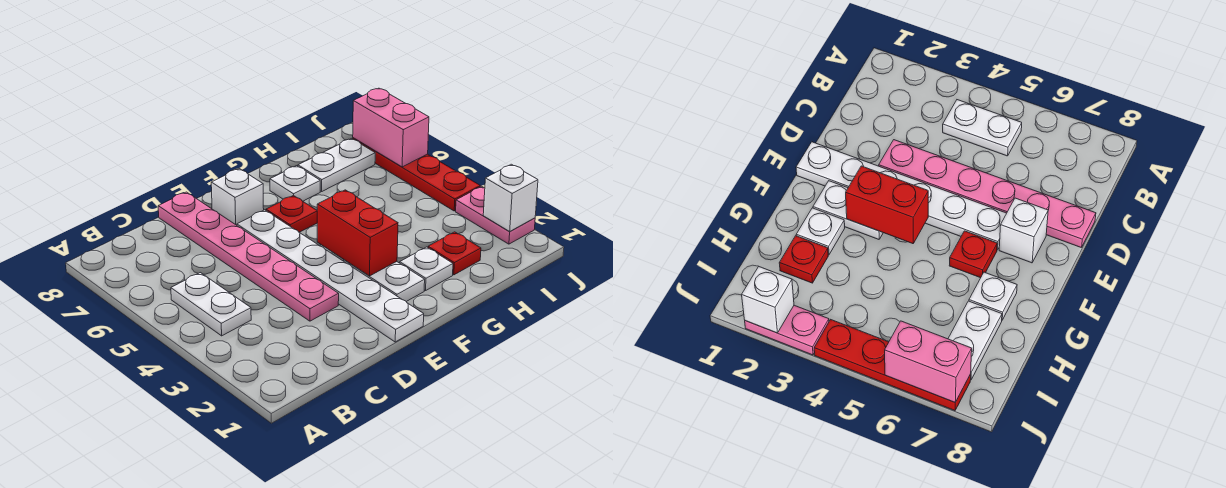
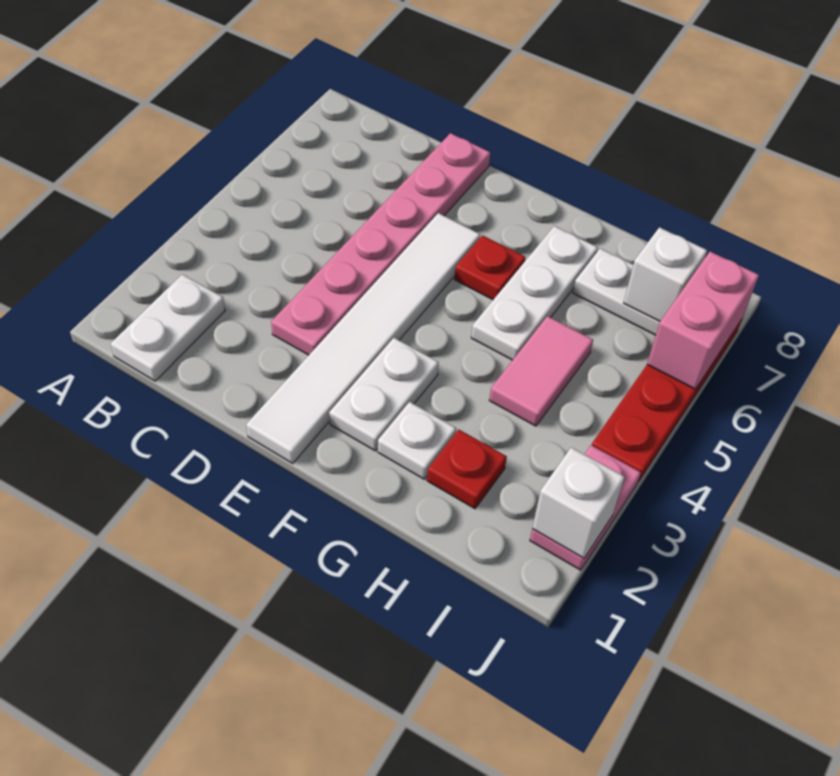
white plate B4:B5 level 1 -> white plate B1:B2 level 1
white plate E1:E6 level 1 -> white tile E1:E6 level 1
white brick E7 level 1 -> white brick I7 level 2
red brick F3:F4 level 2 -> none
white plate G7 level 1 -> white plate G5:G7 level 1
none -> pink tile H4:H5 level 1

